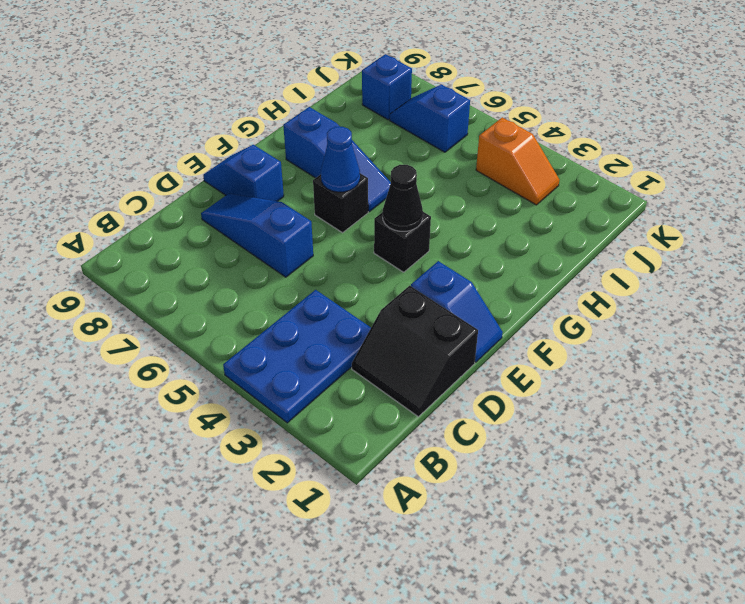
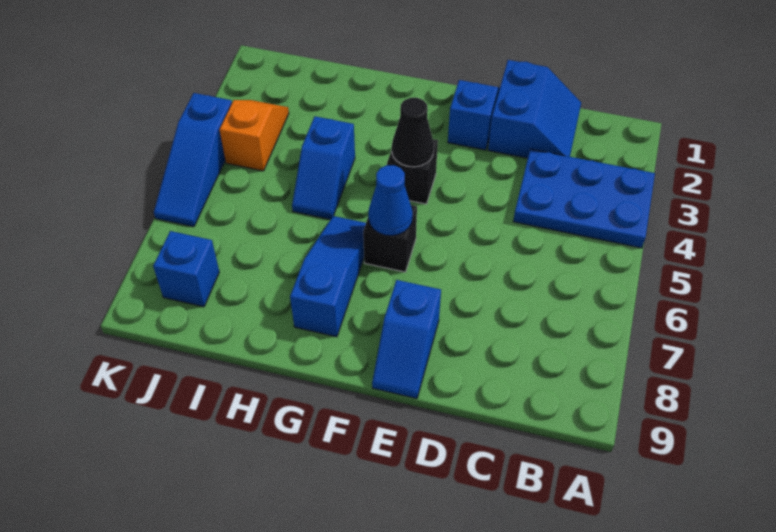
black slope C1:D2 level 1 top D -> blue slope C1:D2 level 1 top D
blue slope D6:D8 level 1 top 6 -> blue slope K4:K6 level 1 top 4
blue slope J6:J7 level 1 top 6 -> blue slope H4:H5 level 1 top 4

